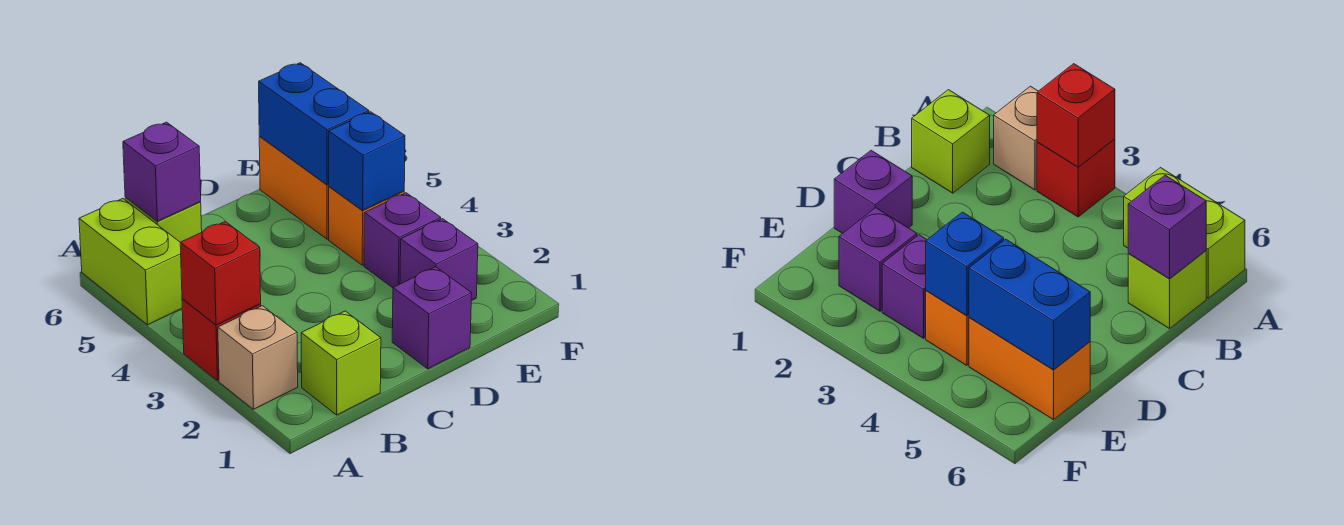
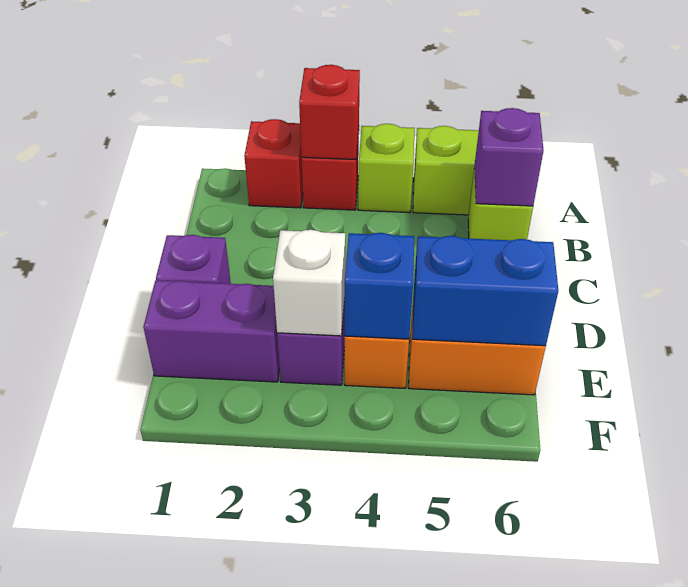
tan brick A2 level 1 -> red brick A2 level 1
lime brick B1 level 1 -> lime brick A4 level 1
purple brick E2 level 1 -> purple brick E1:E2 level 1
none -> white brick E3 level 2

